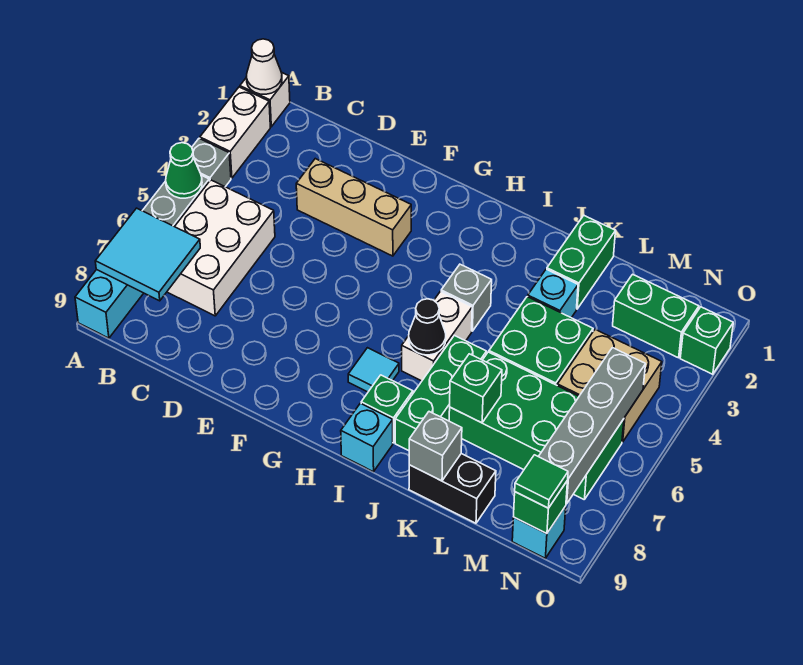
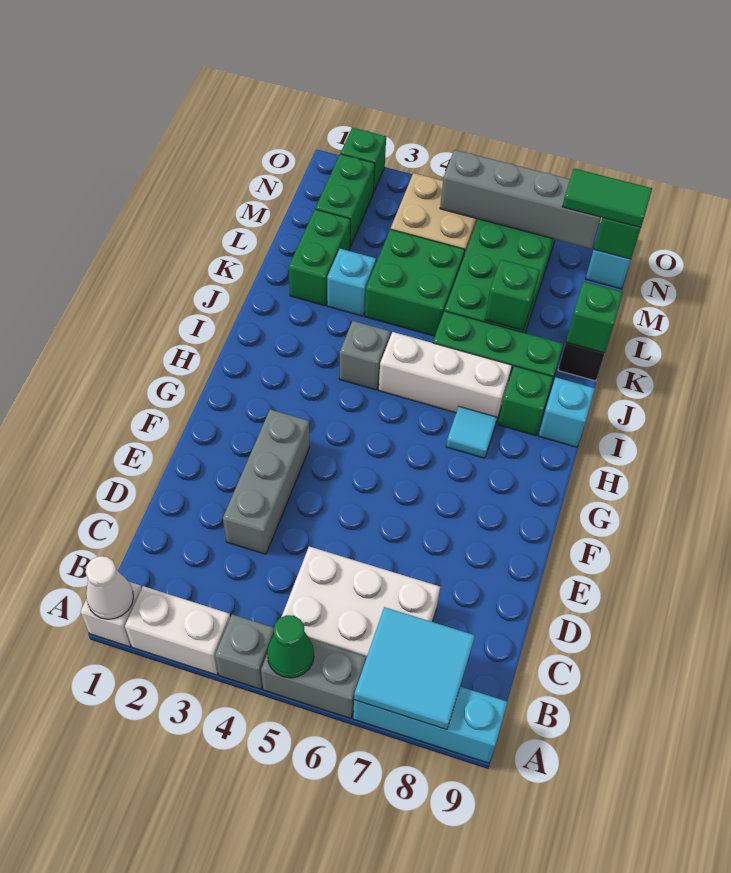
tan brick D3:F3 level 1 -> grey brick D3:F3 level 1
white brick I5:I6 level 1 -> white brick I5:I7 level 1
black cone I6 level 2 -> none
green brick K1:K2 level 1 -> green brick K2:L2 level 1
grey brick K9 level 2 -> green brick K9 level 2
green tile N9 level 3 -> green tile N8:N9 level 3

